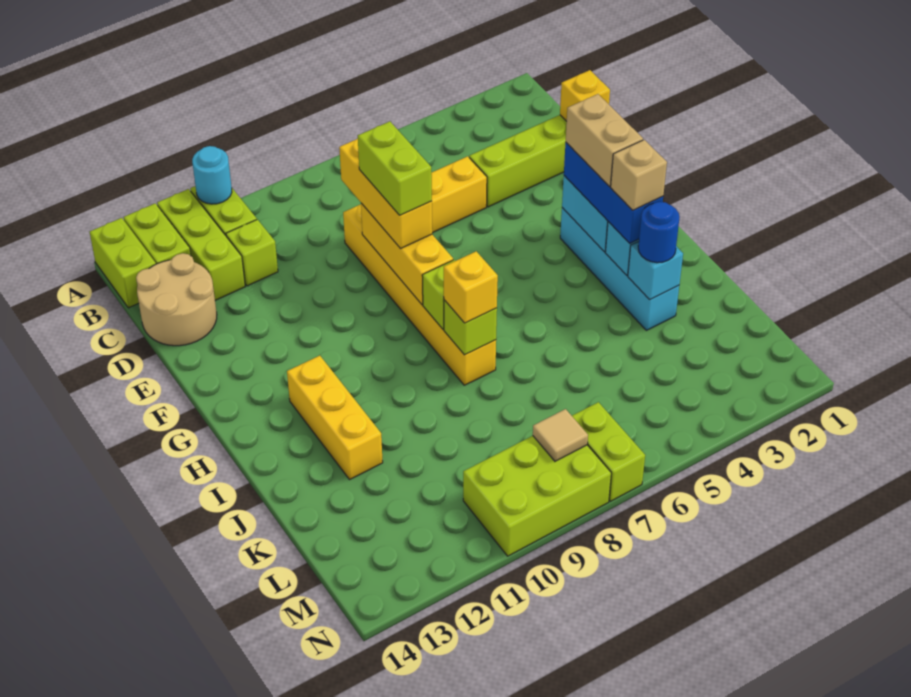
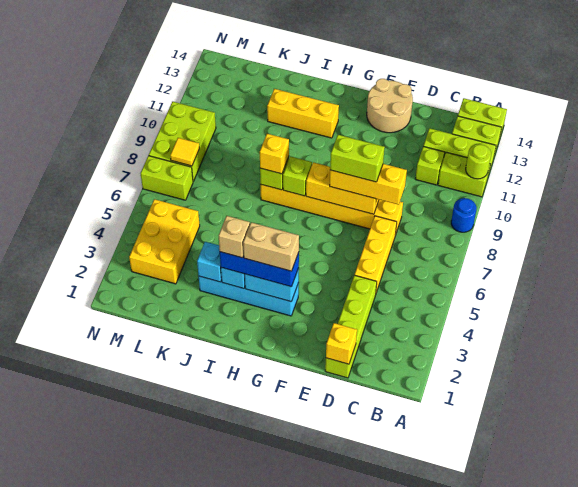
cyan round brick A11 level 2 -> lime round brick A11 level 2
tan round brick C13:D14 level 1 -> tan round brick E13:F14 level 1
blue round brick J3 level 3 -> blue round brick A9 level 1
none -> yellow brick L3:M5 level 1
tan tile M8 level 2 -> yellow tile M8 level 2

